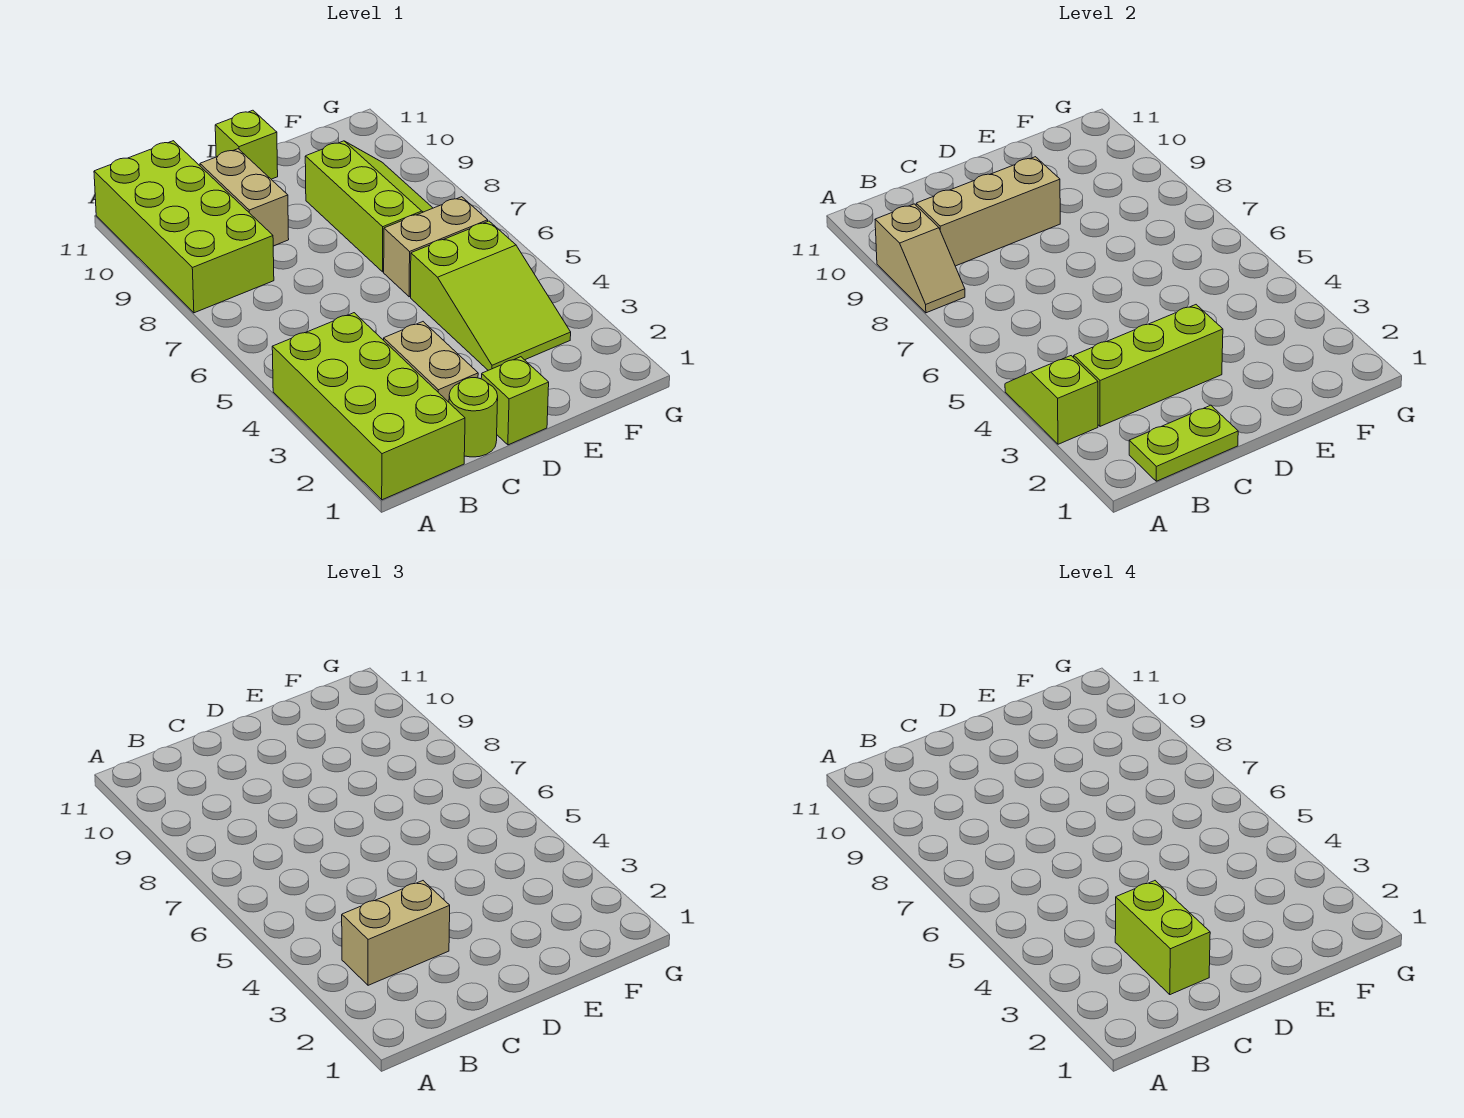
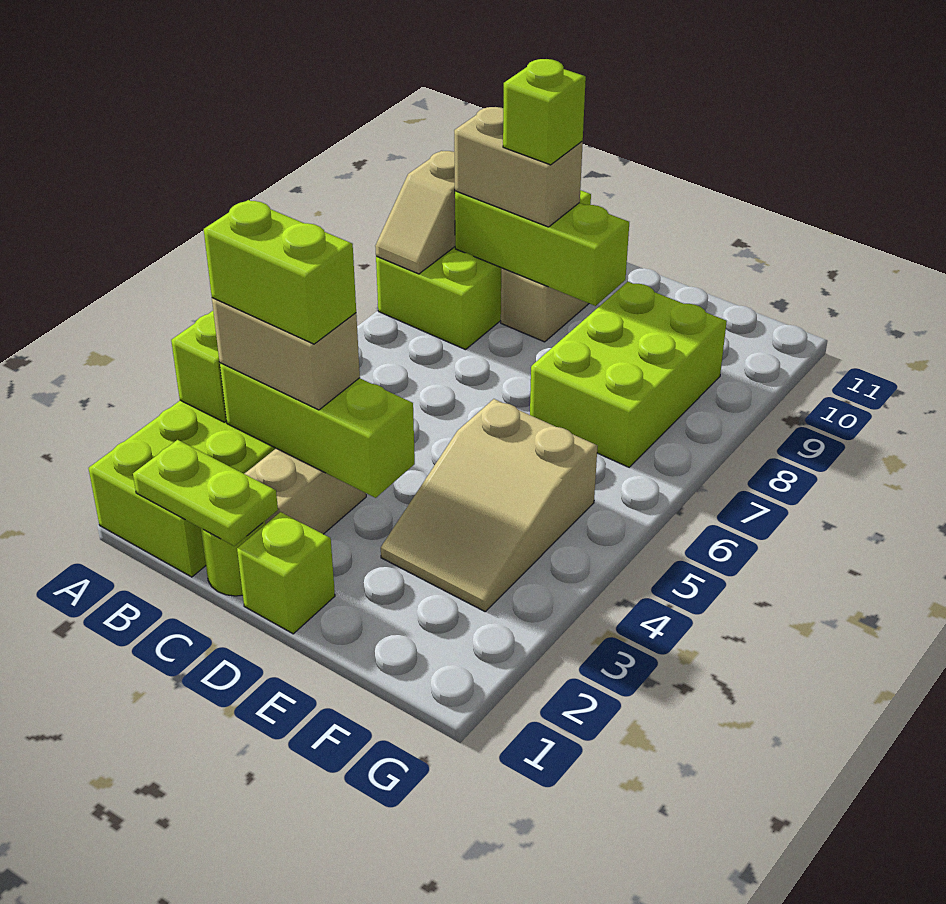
tan brick B9:D9 level 2 -> lime brick B9:D9 level 2
lime brick C2:C3 level 4 -> lime brick B3:C3 level 4
lime brick D11 level 1 -> lime brick C9 level 4
lime slope E3:F5 level 1 top 5 -> tan slope E3:F5 level 1 top 5
tan brick E6:F6 level 1 -> tan brick B9:C9 level 3
lime slope E7:F9 level 1 top E -> lime brick E7:F9 level 1

